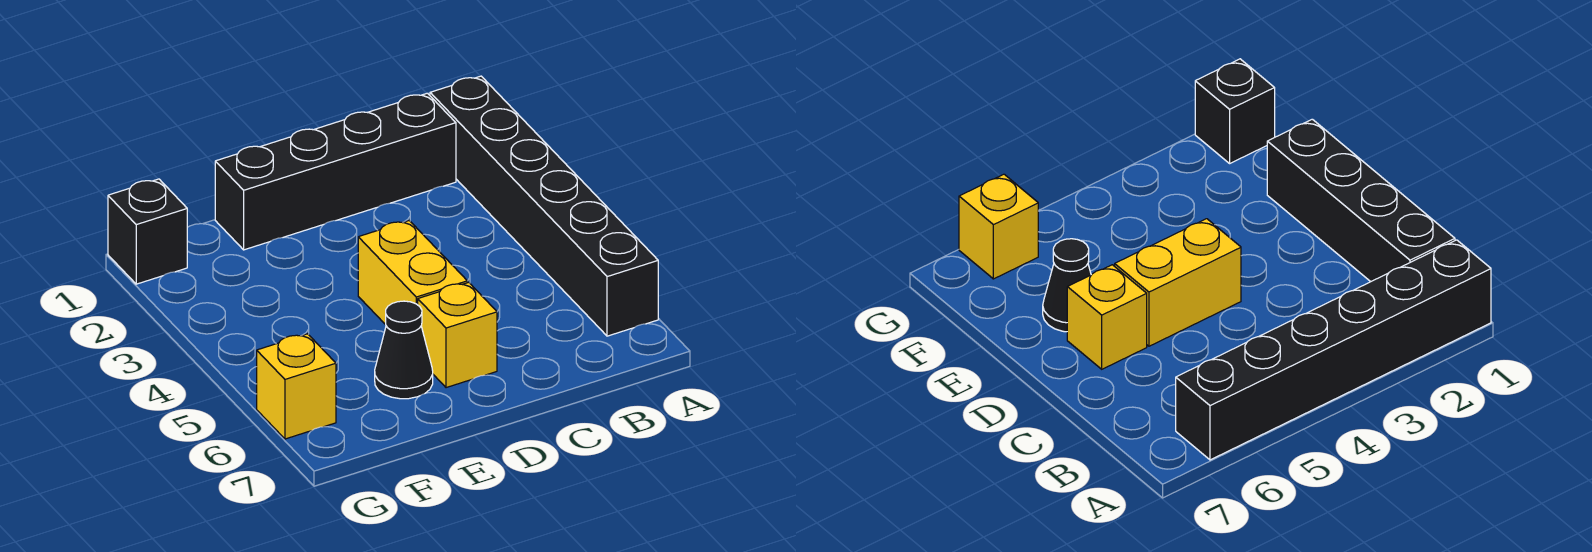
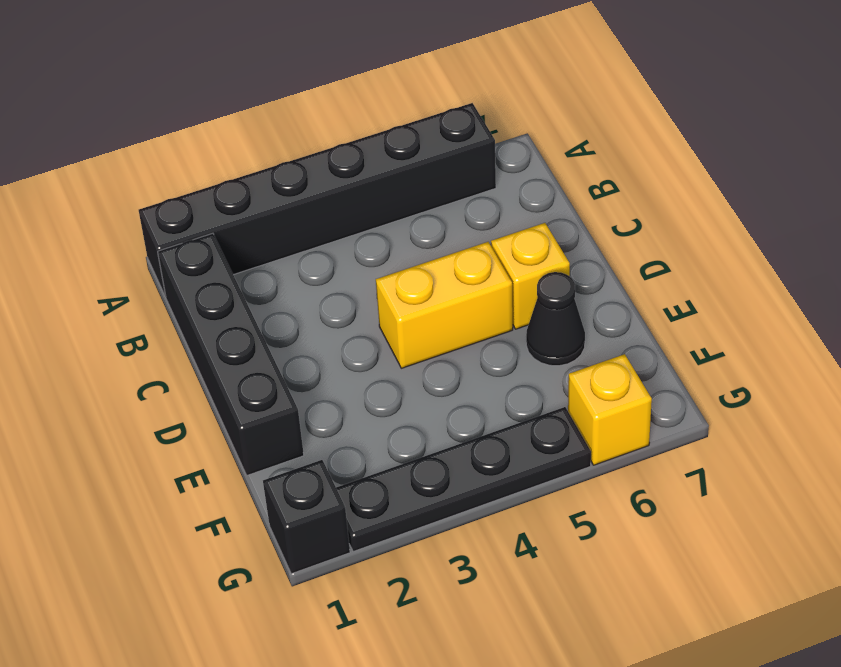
none -> black plate G2:G5 level 1

